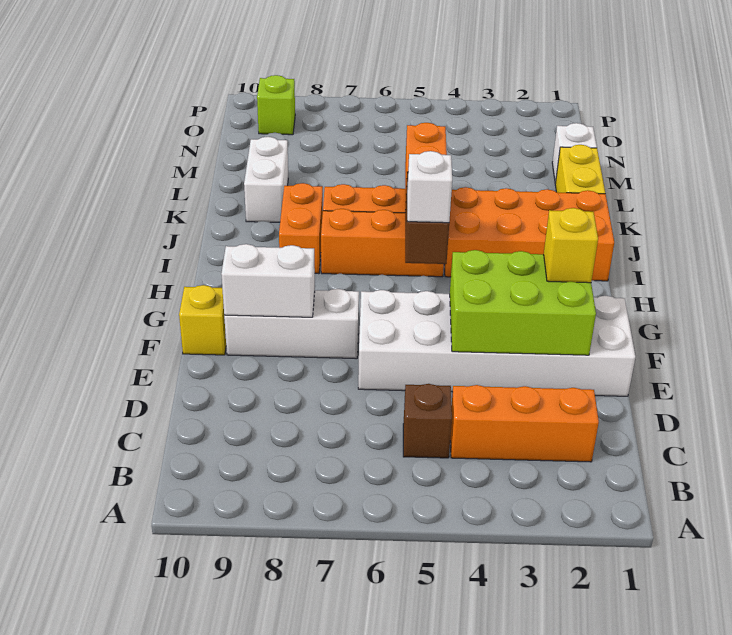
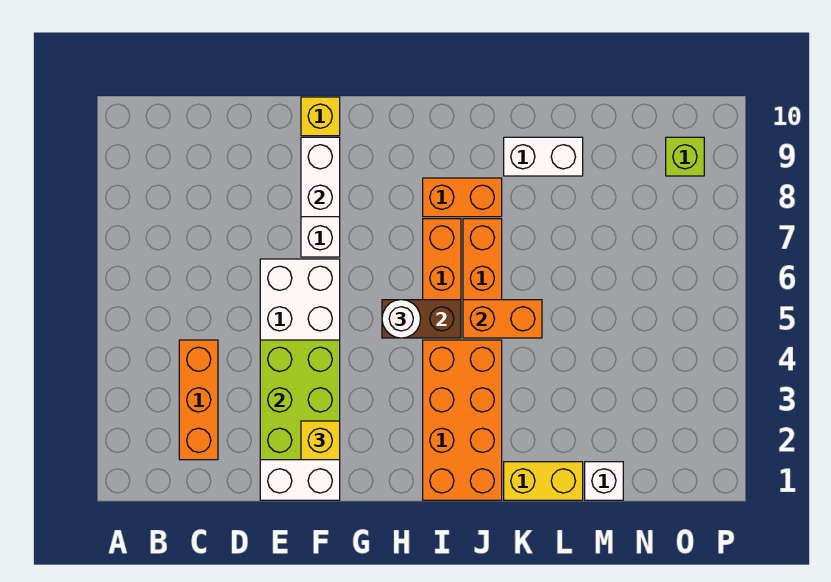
brown brick C5 level 1 -> none
white brick H5 level 3 -> white round brick H5 level 3

